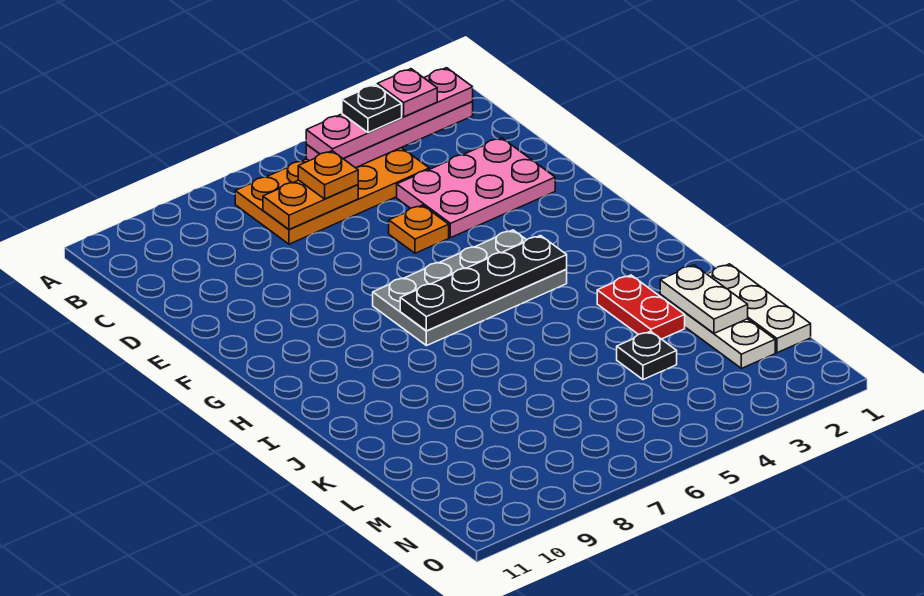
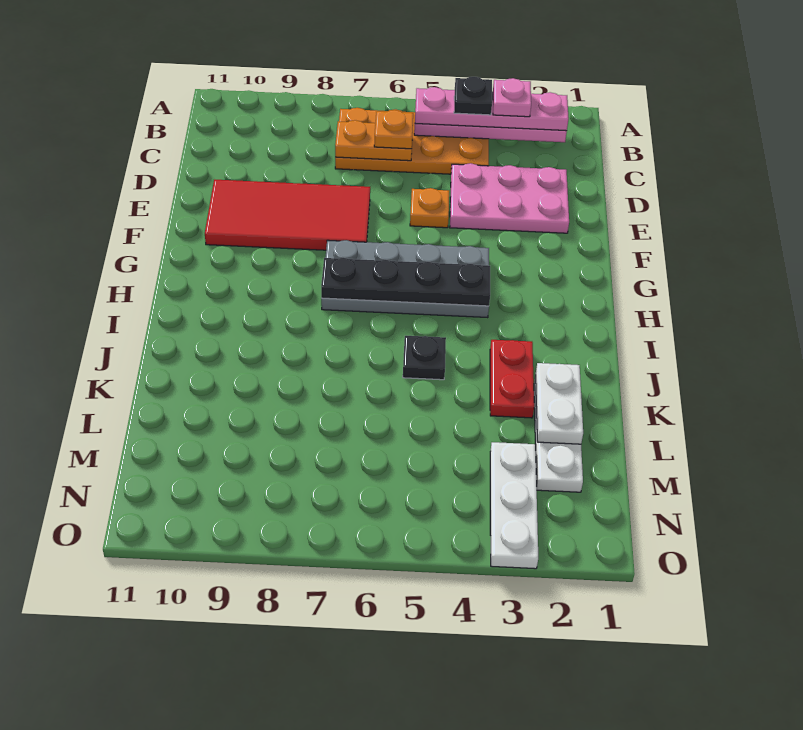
none -> red tile E7:F10 level 1
white plate K1:M1 level 1 -> white plate M3:O3 level 1
black plate L4 level 1 -> black plate J5 level 1

